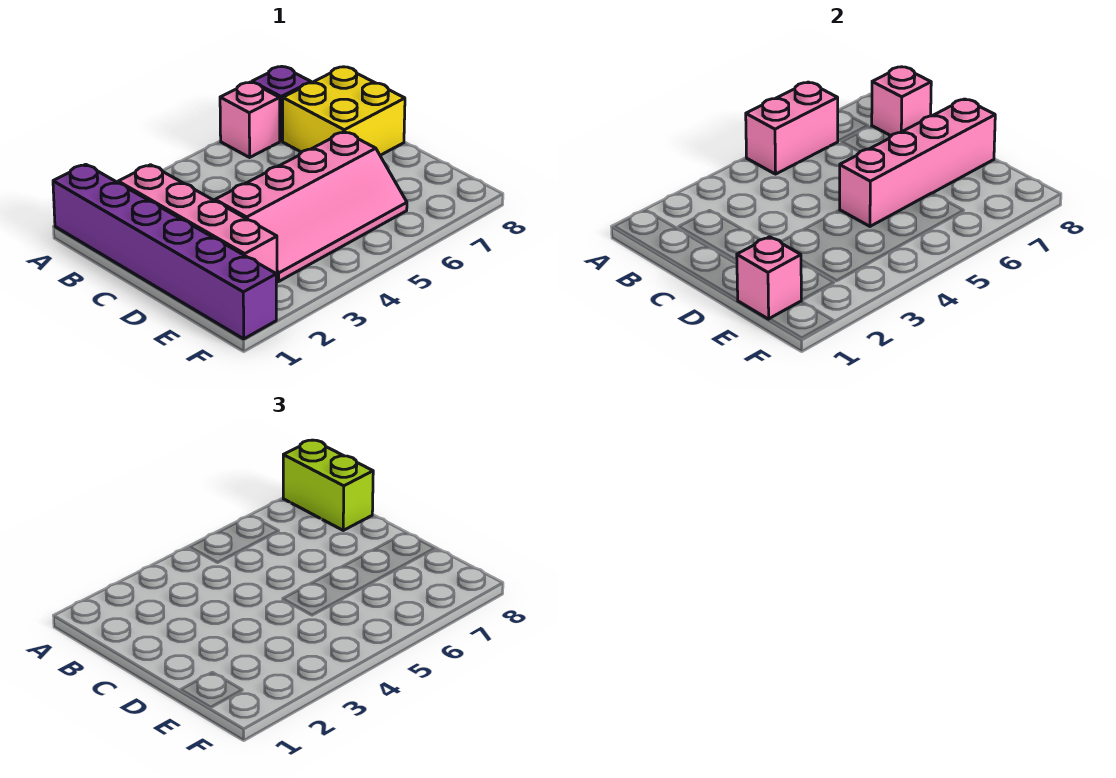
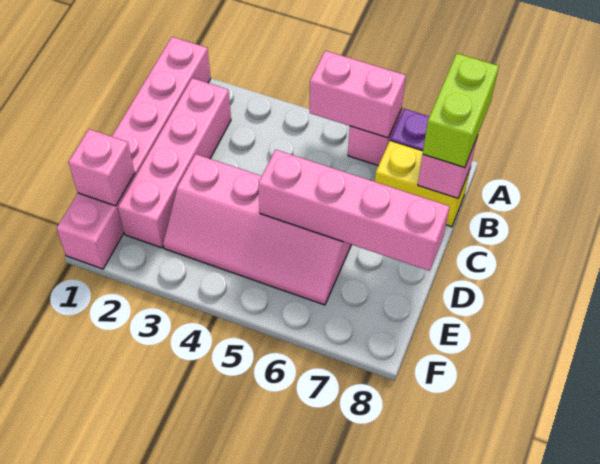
purple brick A1:F1 level 1 -> pink brick A1:F1 level 1
yellow brick B7:C8 level 1 -> yellow brick B7:B8 level 1

